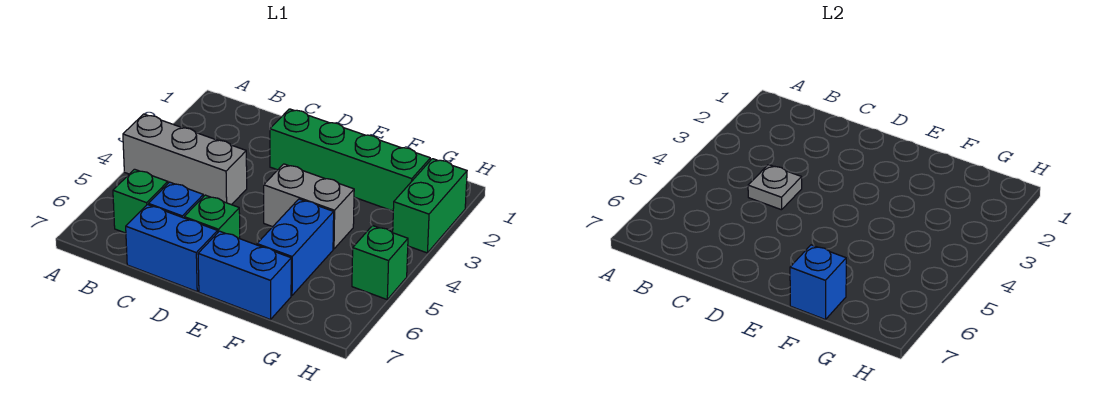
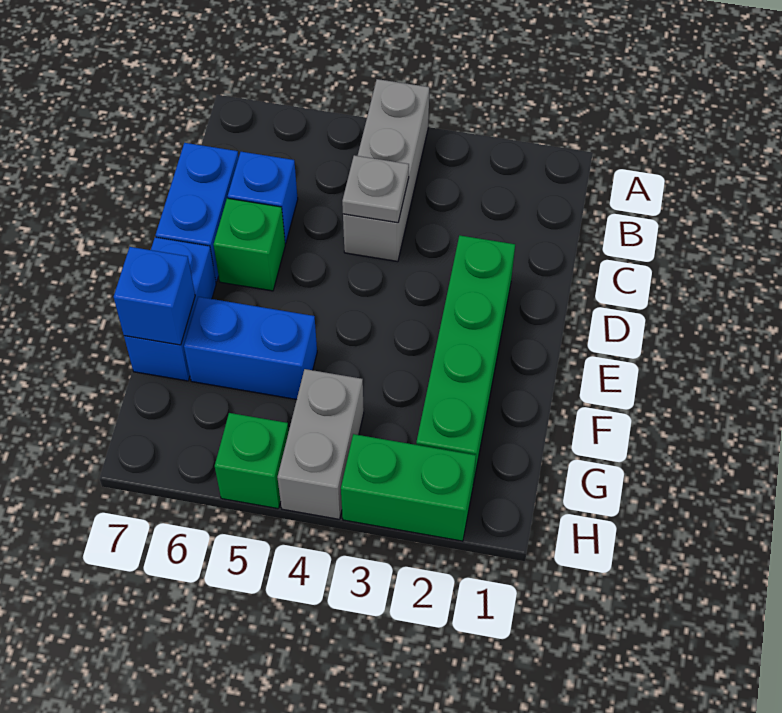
green brick B6 level 1 -> none
grey brick E4:F4 level 1 -> grey brick G4:H4 level 1

